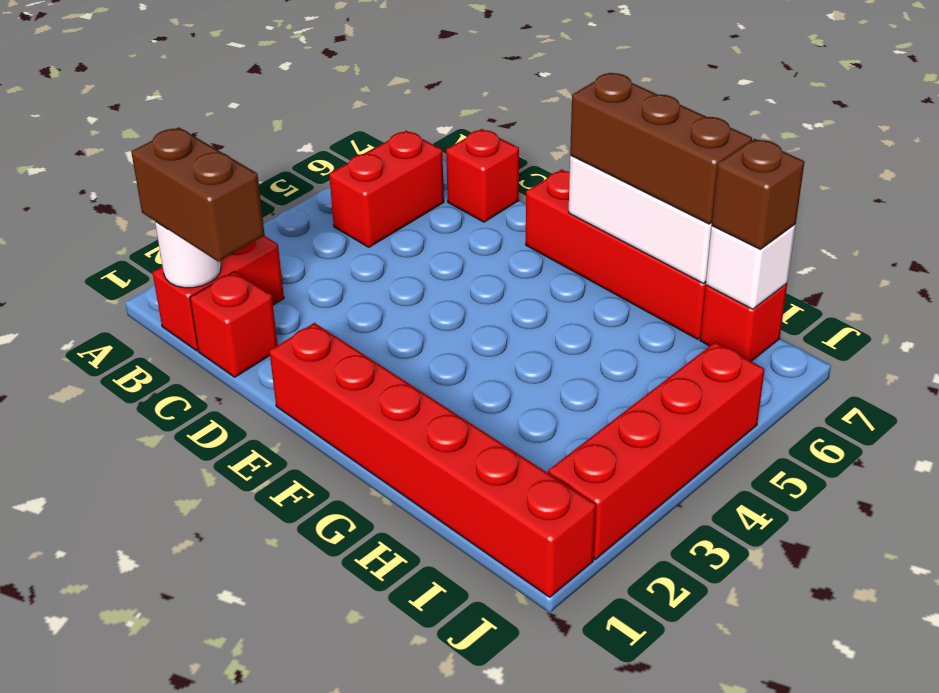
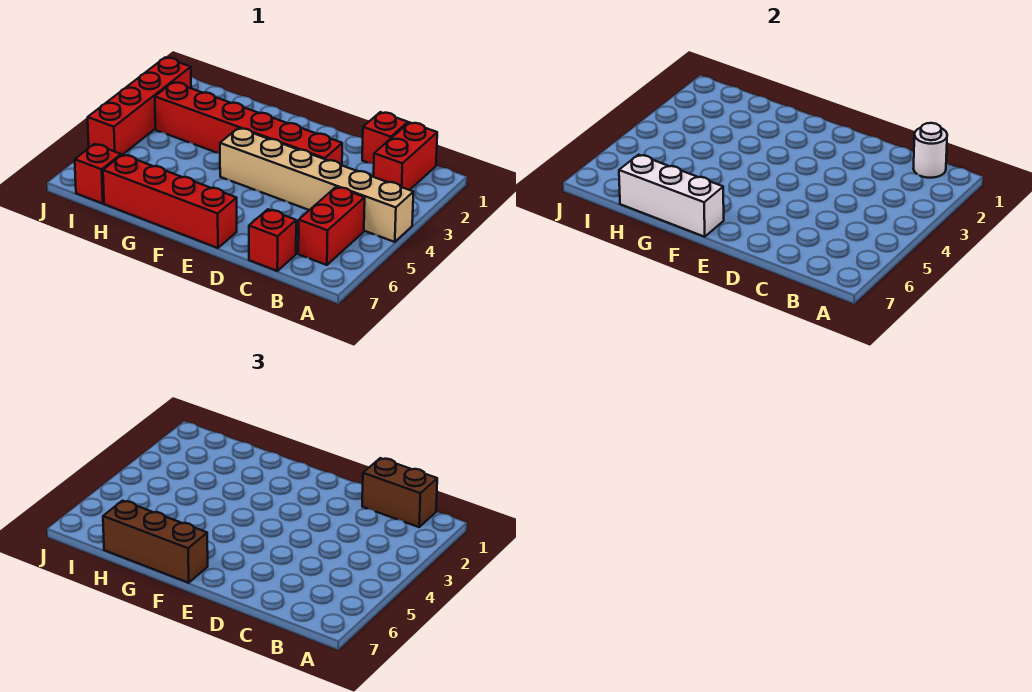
none -> tan brick A4:F4 level 1
red brick E1:J1 level 1 -> red brick D3:I3 level 1
white brick I7 level 2 -> none
brown brick I7 level 3 -> none

